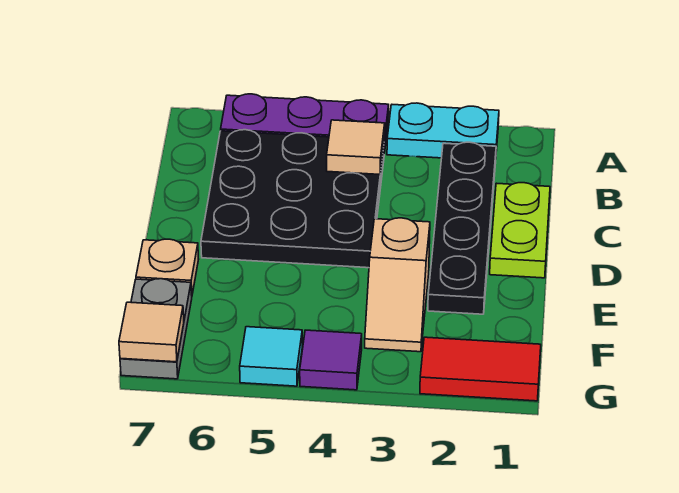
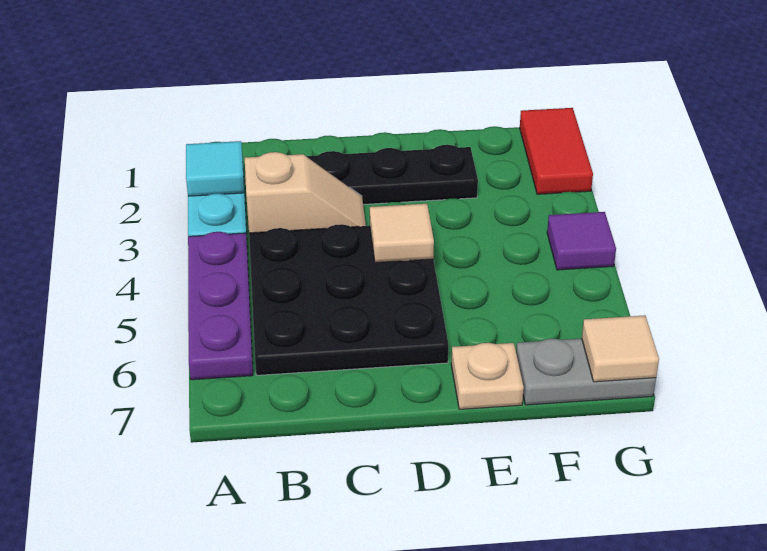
tan tile B4 level 2 -> tan tile D4 level 2
lime plate C1:D1 level 1 -> none
tan slope E3:F3 level 1 top E -> tan slope B3:C3 level 1 top B
cyan tile G5 level 1 -> cyan tile A2 level 2

